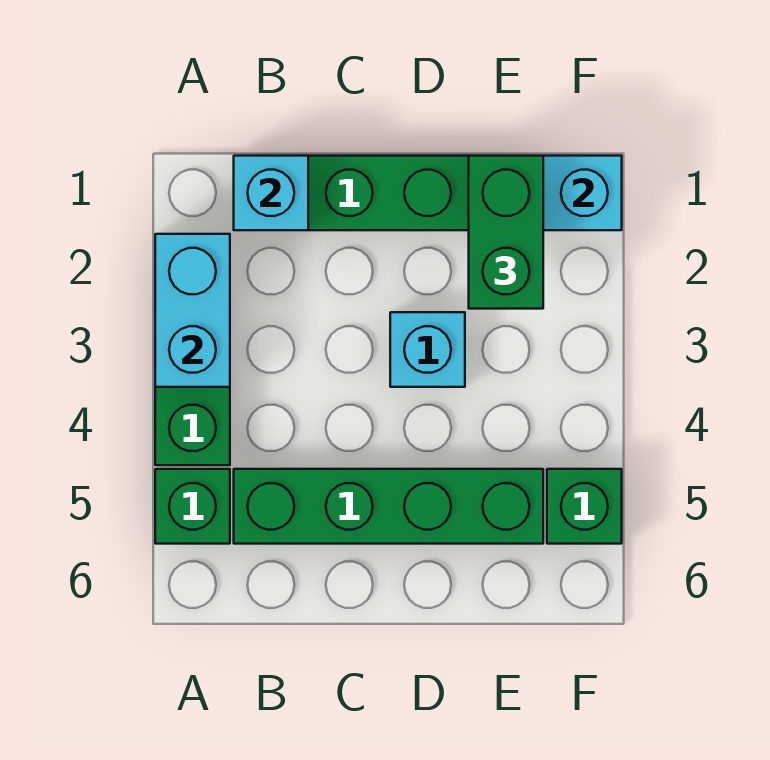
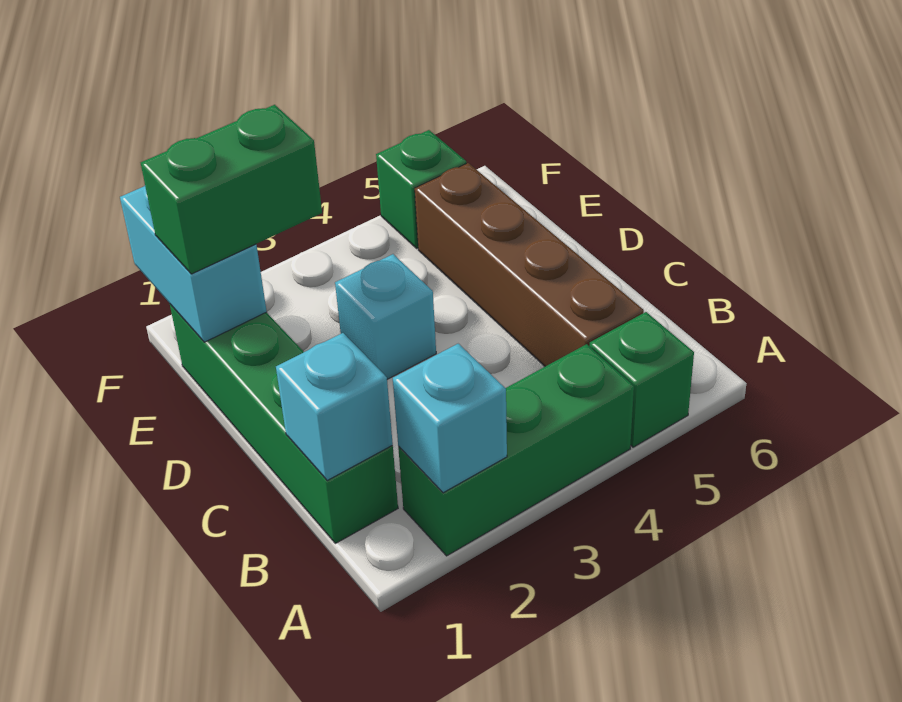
cyan brick A2:A3 level 2 -> cyan brick A2 level 2
green brick B5:E5 level 1 -> brown brick B5:E5 level 1

